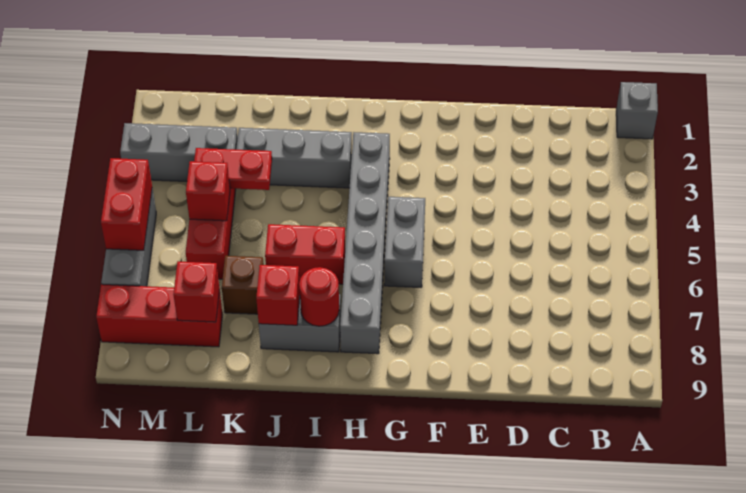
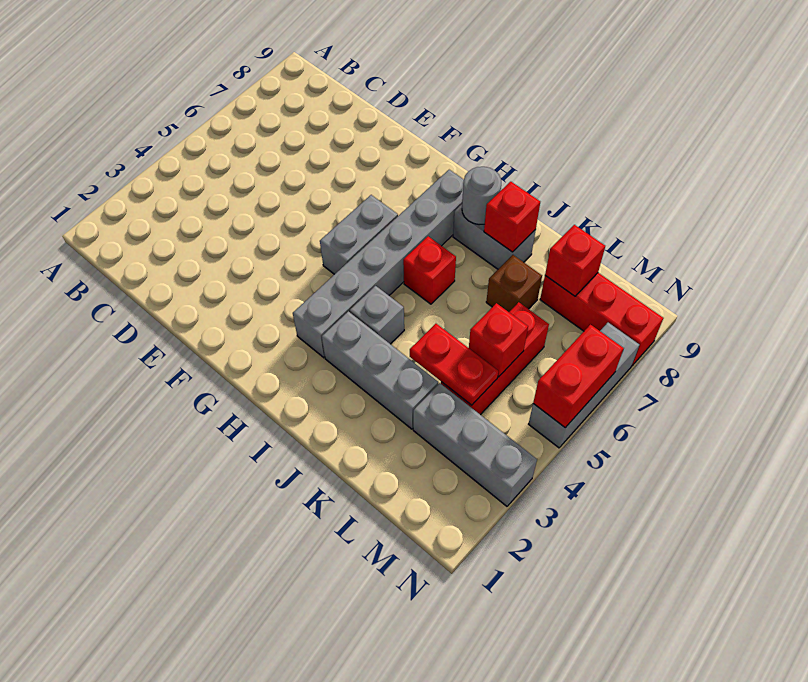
grey brick A1 level 1 -> grey brick I4 level 1
red brick I6:J6 level 1 -> red brick I6 level 1
red round brick I8 level 2 -> grey round brick I8 level 2

